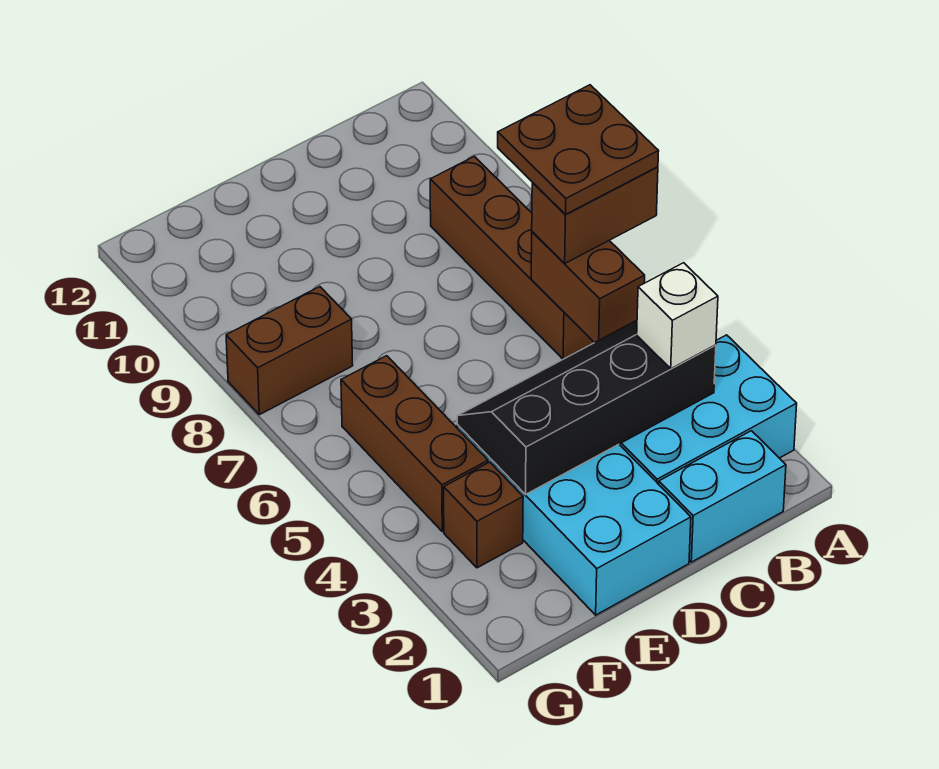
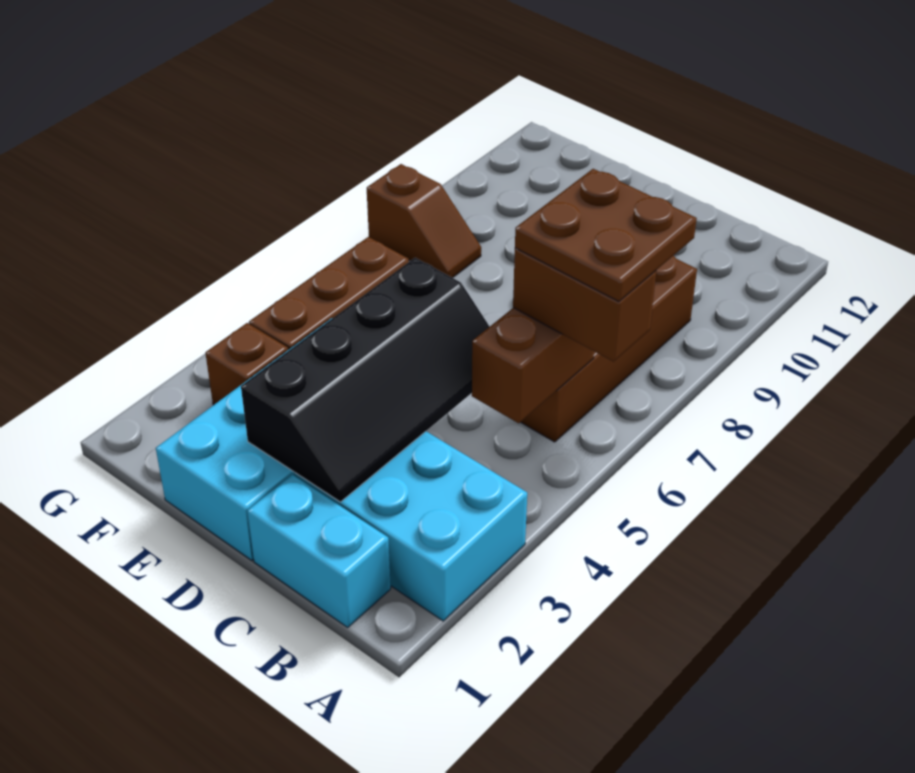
black slope B3:E4 level 2 top 3 -> black slope C2:D5 level 2 top D
white brick B3 level 3 -> none
brown brick F8:G8 level 1 -> brown slope F8:G8 level 1 top G

